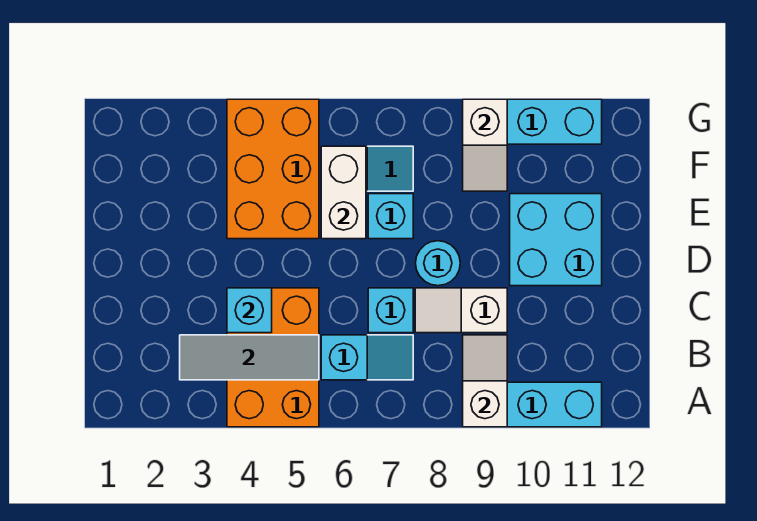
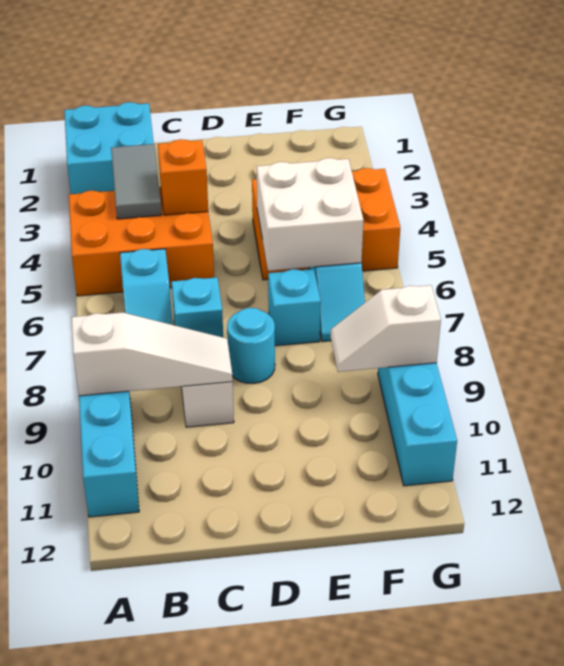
white slope A9:B9 level 2 top A -> white slope A9:C9 level 2 top A
grey tile B3:B5 level 2 -> grey tile B3:B4 level 2
cyan brick C4 level 2 -> orange brick C4 level 2
cyan brick D10:E11 level 1 -> cyan brick A1:B2 level 1
white brick E6:F6 level 2 -> white brick E5:F6 level 2

